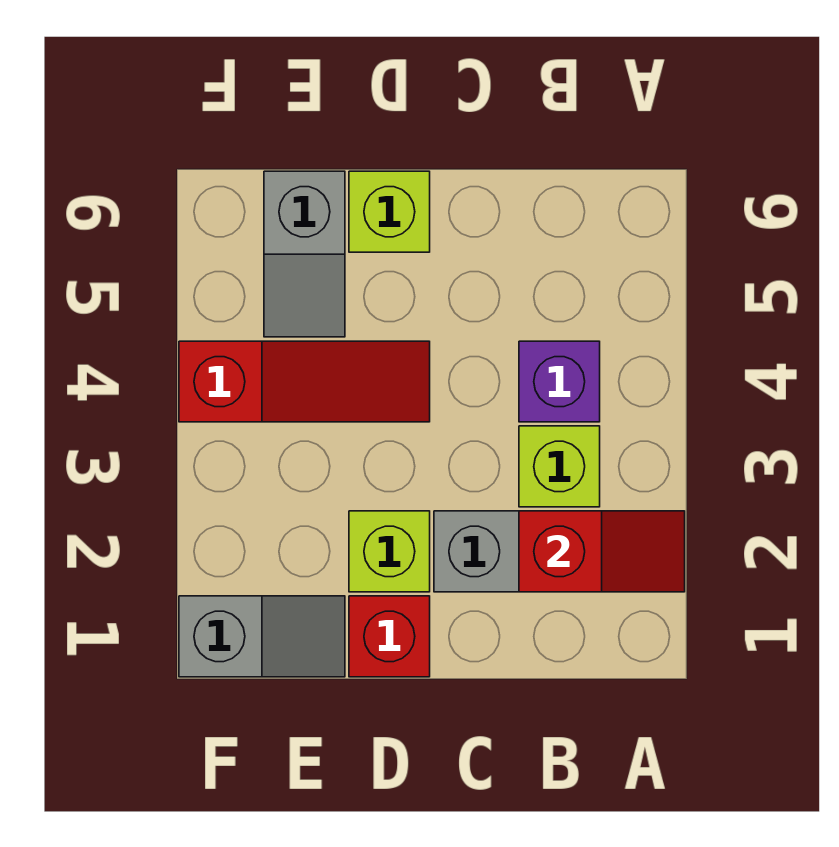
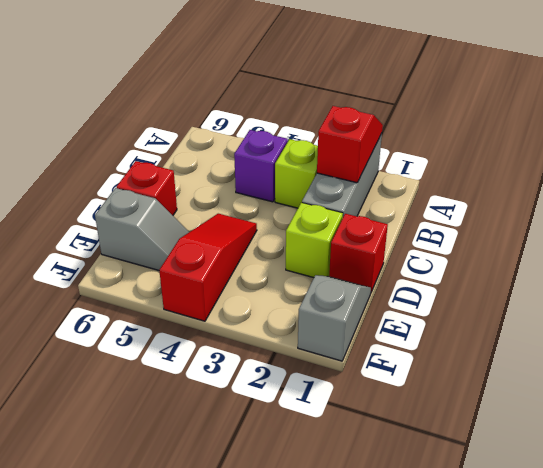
lime brick D6 level 1 -> red brick D6 level 1

